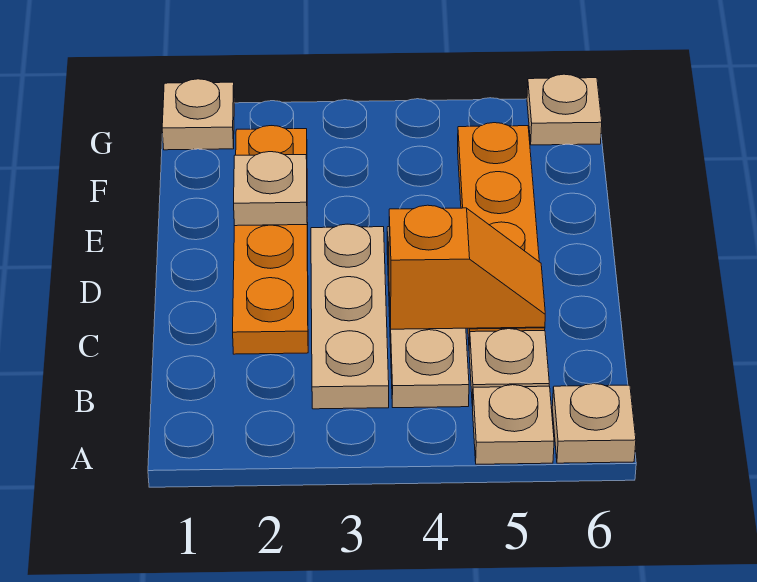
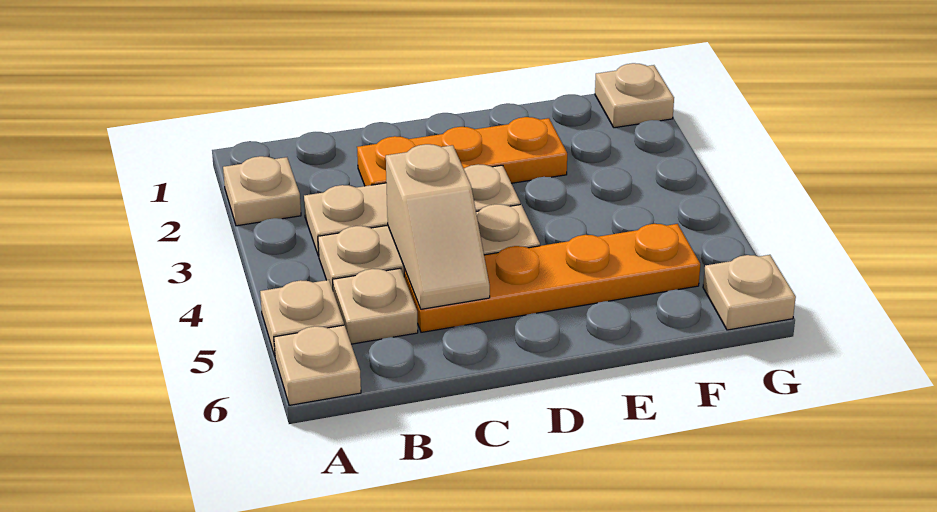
orange plate C2:F2 level 1 -> orange plate C2:E2 level 1
orange slope C4:C5 level 2 top 4 -> tan slope C4:C5 level 2 top 4
tan plate E2 level 2 -> tan plate A2 level 1

